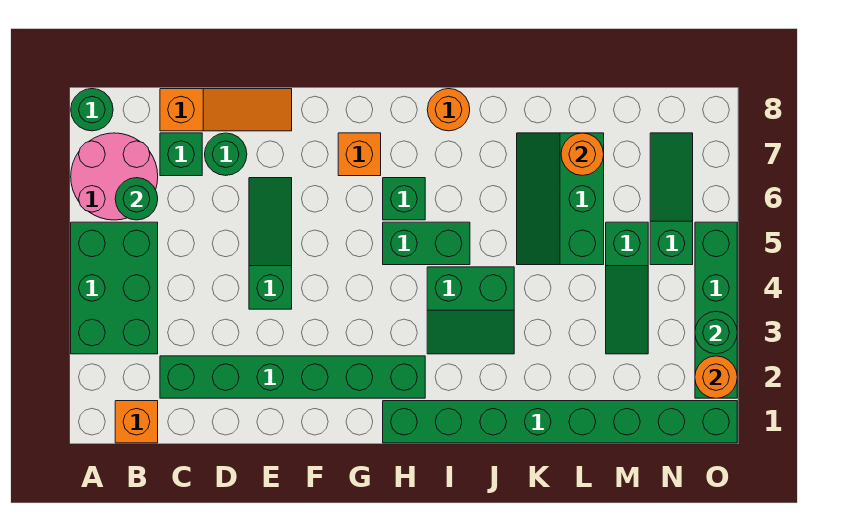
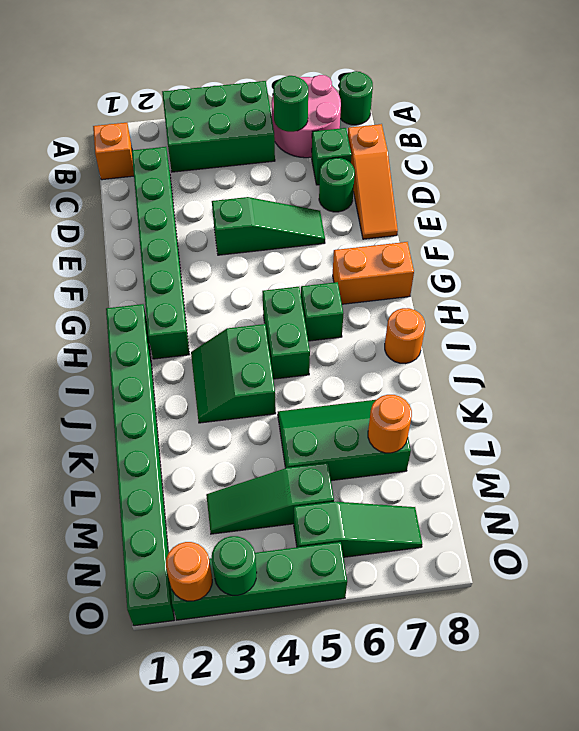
orange brick G7 level 1 -> orange brick G7:G8 level 1

